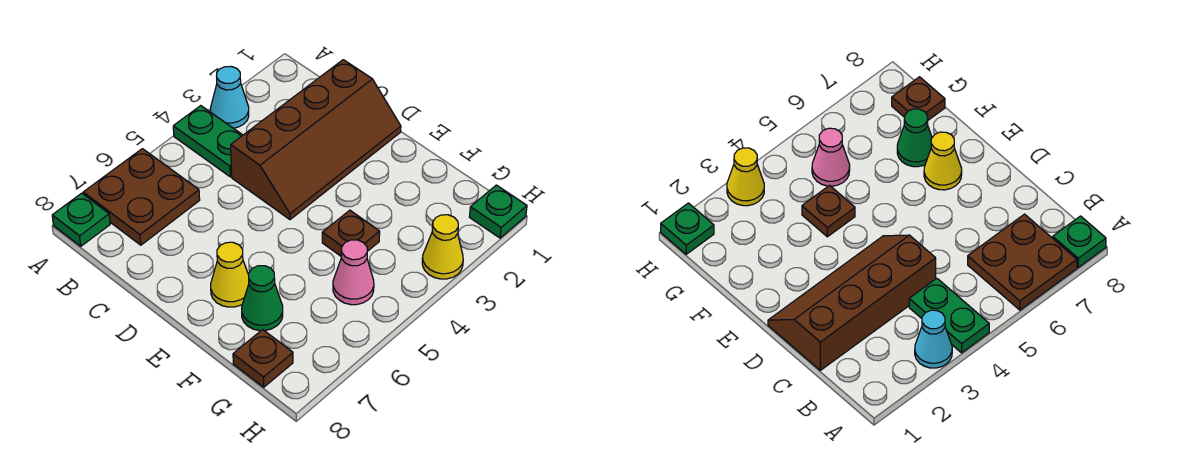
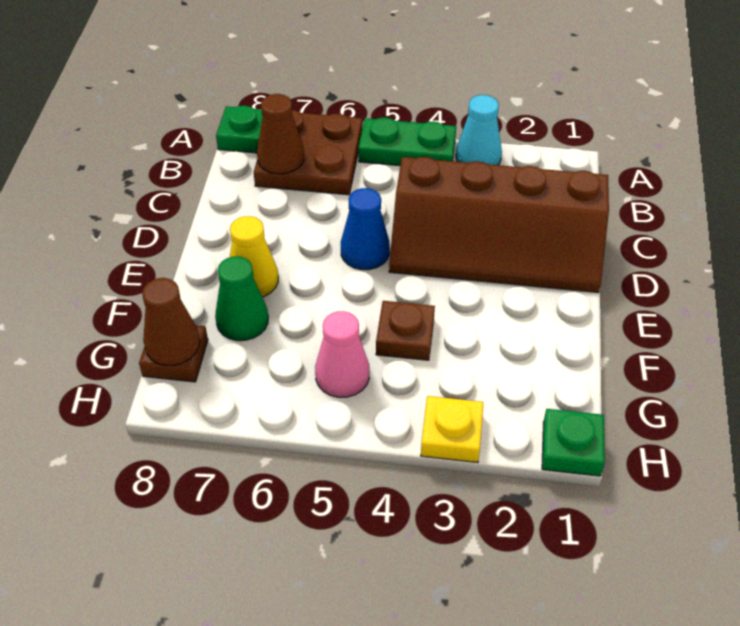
green plate A4:B4 level 1 -> green plate A4:A5 level 1
none -> brown cone B7 level 2
none -> blue cone D5 level 1
none -> brown cone G8 level 2
yellow cone H3 level 1 -> yellow plate H3 level 1

